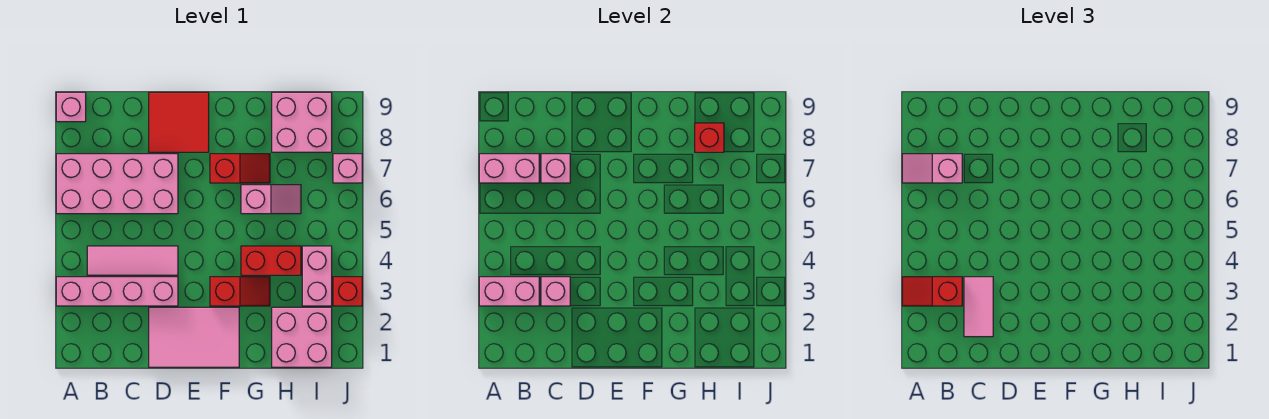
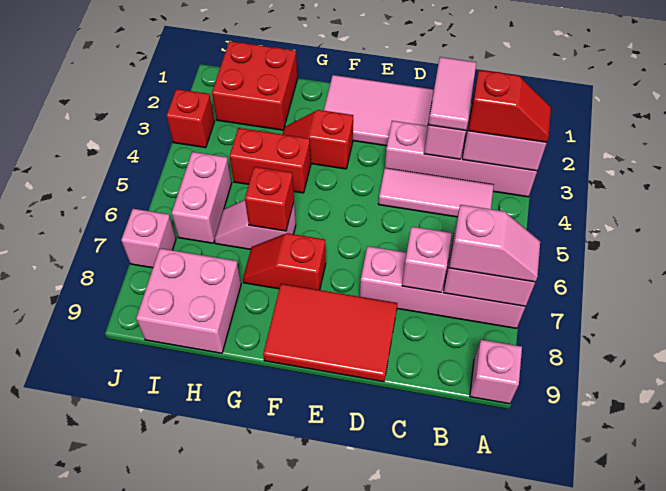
pink brick A6:D7 level 1 -> pink brick A7:D7 level 1
red tile D8:E9 level 1 -> red tile D8:F9 level 1
pink brick H1:I2 level 1 -> red brick H1:I2 level 1
red brick H8 level 2 -> red brick G6 level 2
pink brick I3:I4 level 1 -> pink brick I5:I6 level 1

